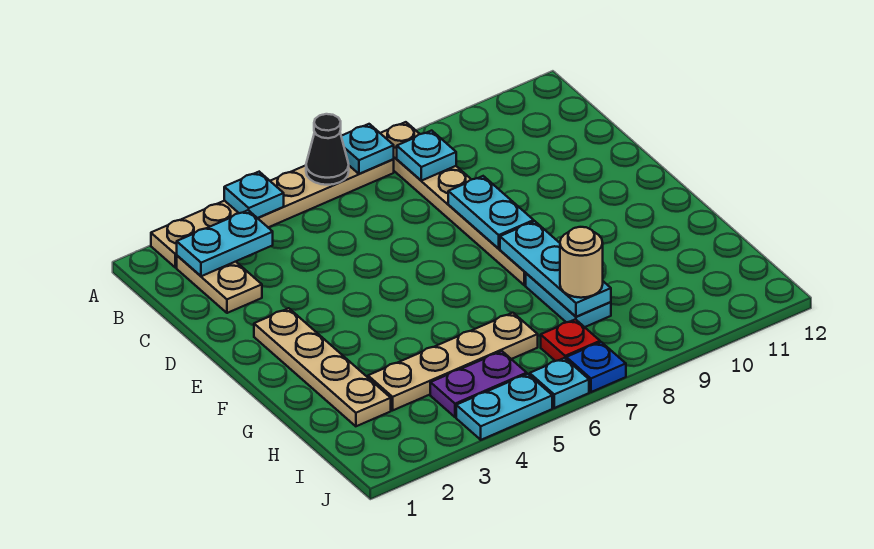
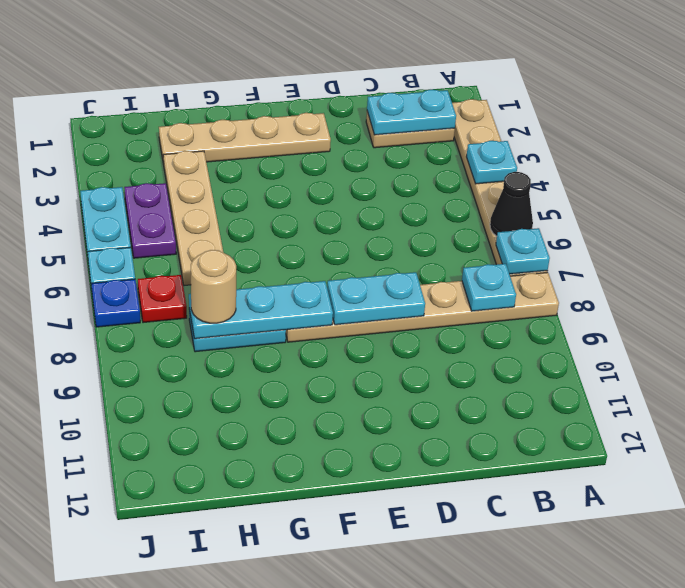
cyan plate B2:B3 level 2 -> cyan plate B2:C2 level 2

